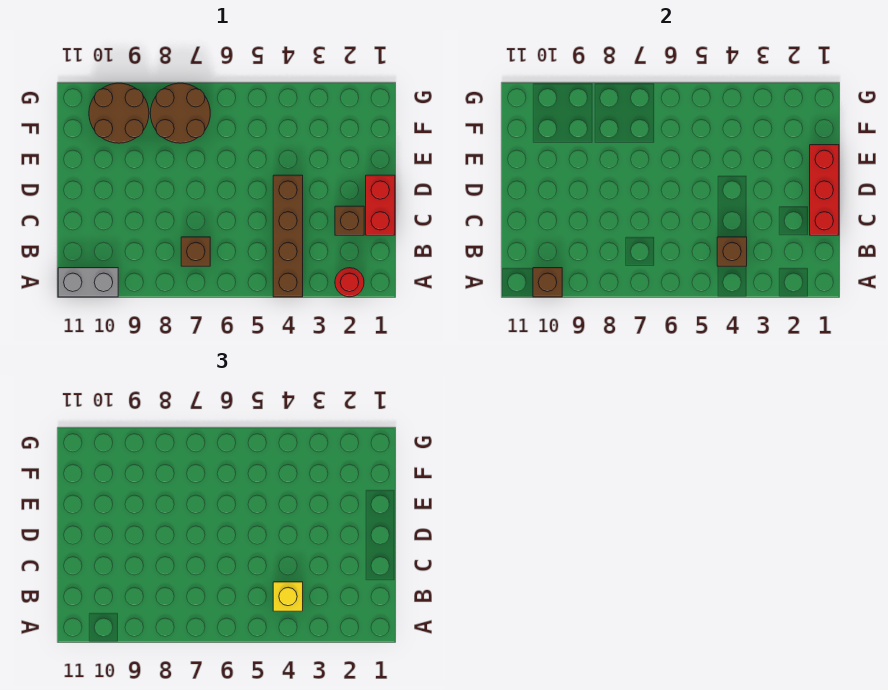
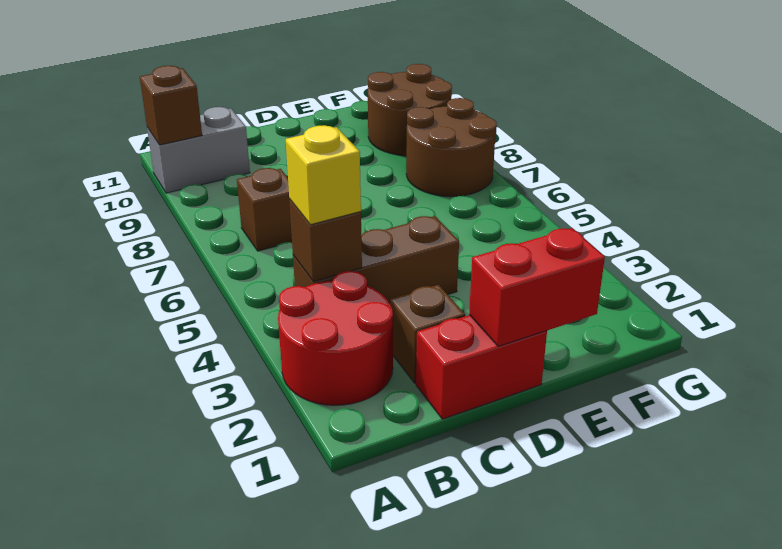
red round brick A2 level 1 -> red round brick A2:B3 level 1
brown brick A4:D4 level 1 -> brown brick B4:D4 level 1
grey brick A10:A11 level 1 -> grey brick A10:B10 level 1
red brick C1:E1 level 2 -> red brick D1:E1 level 2

